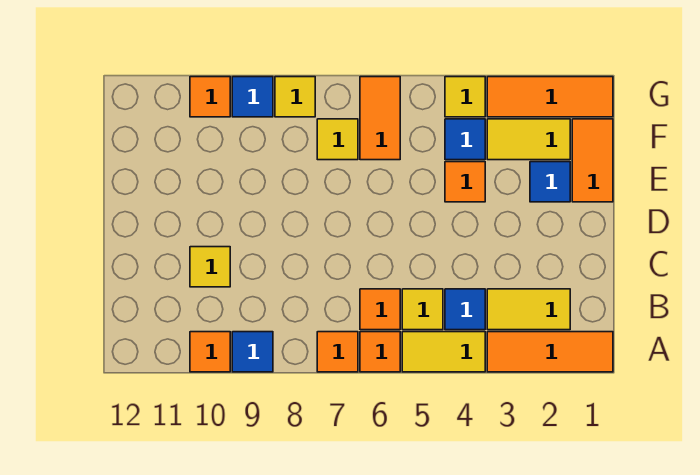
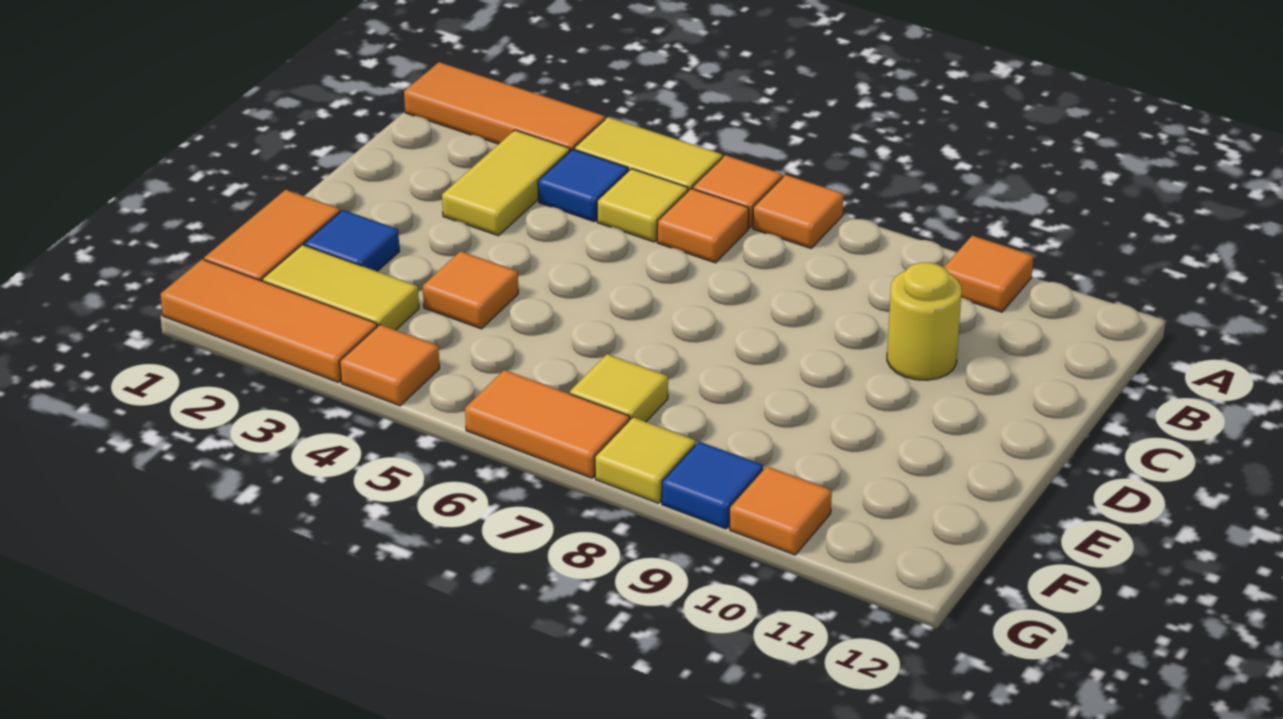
blue tile A9 level 1 -> none
yellow tile B2:B3 level 1 -> yellow tile B3:C3 level 1
yellow tile C10 level 1 -> yellow round brick C10 level 1
blue tile F4 level 1 -> none
orange tile F6:G6 level 1 -> orange tile G6:G7 level 1
yellow tile G4 level 1 -> orange tile G4 level 1

